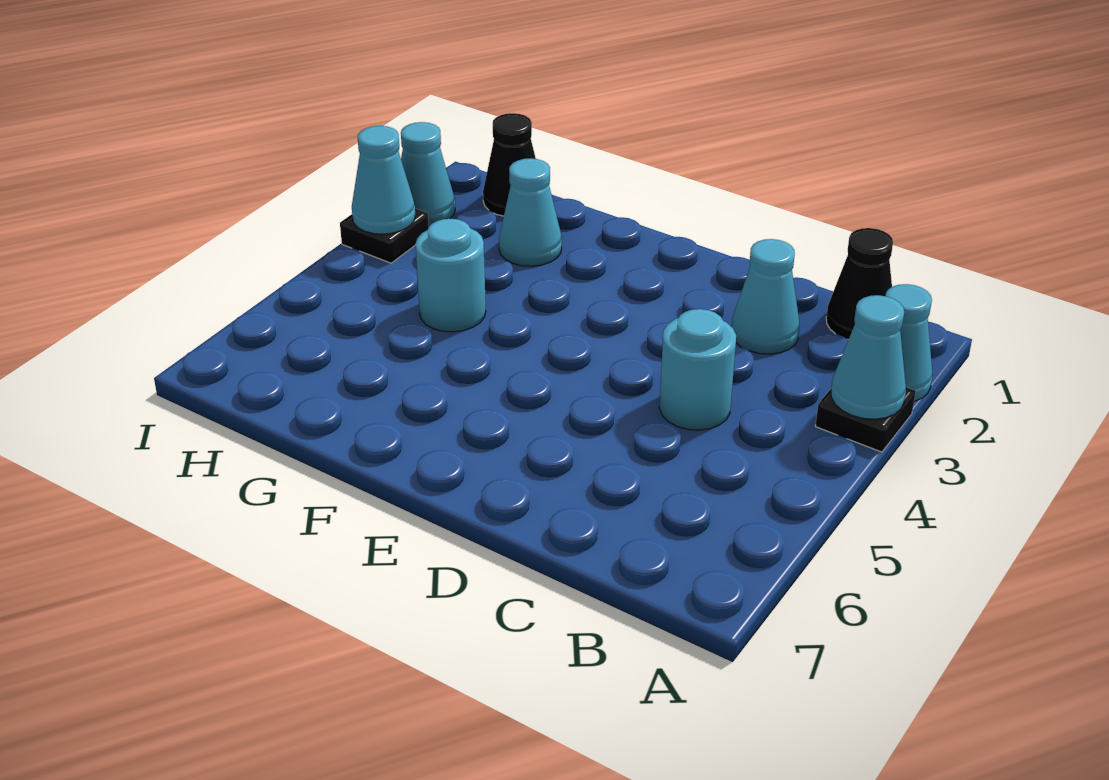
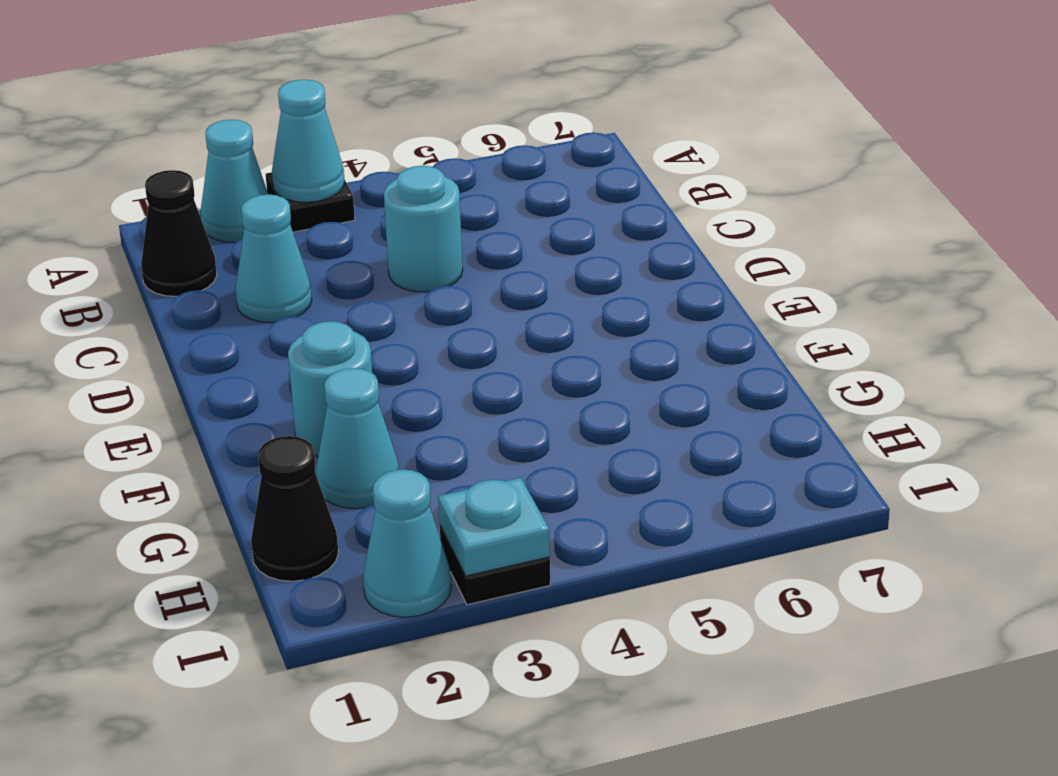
cyan round brick G4 level 1 -> cyan round brick F2 level 1
cyan cone I3 level 2 -> cyan plate I3 level 2

